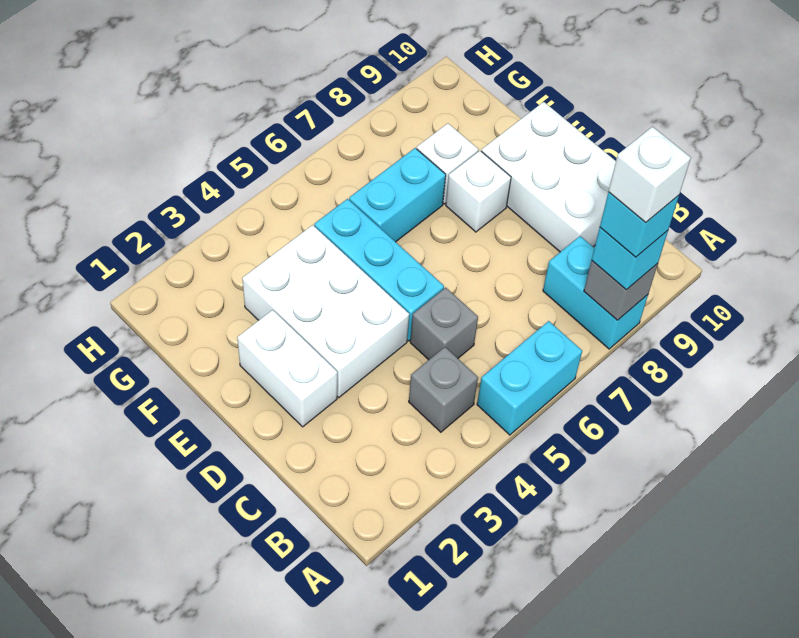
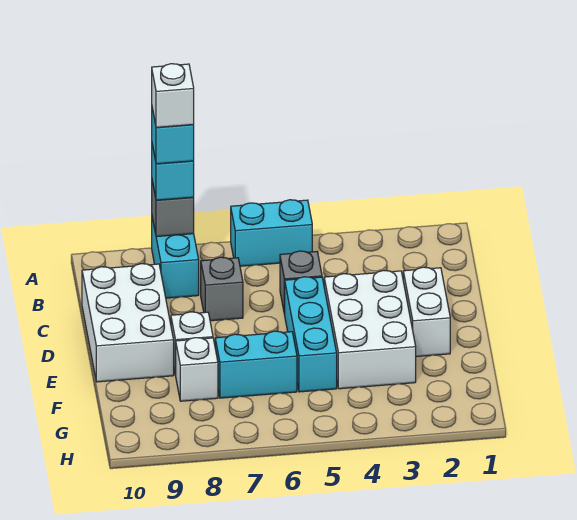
grey brick B4 level 1 -> grey brick C7 level 1

